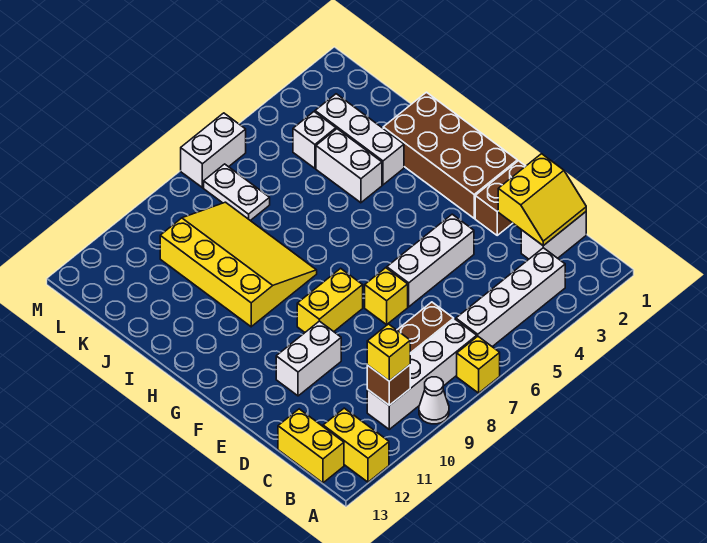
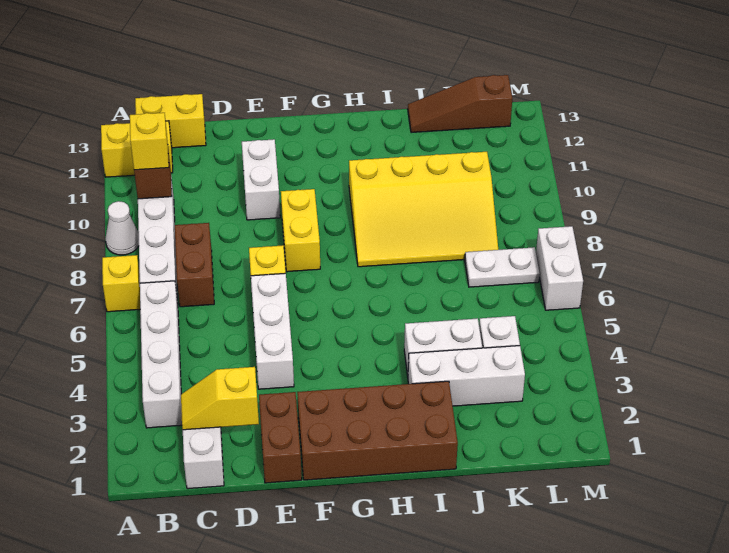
yellow slope C1:D2 level 2 top D -> yellow slope C2:D2 level 2 top D
none -> brown slope J13:L13 level 1 top L

